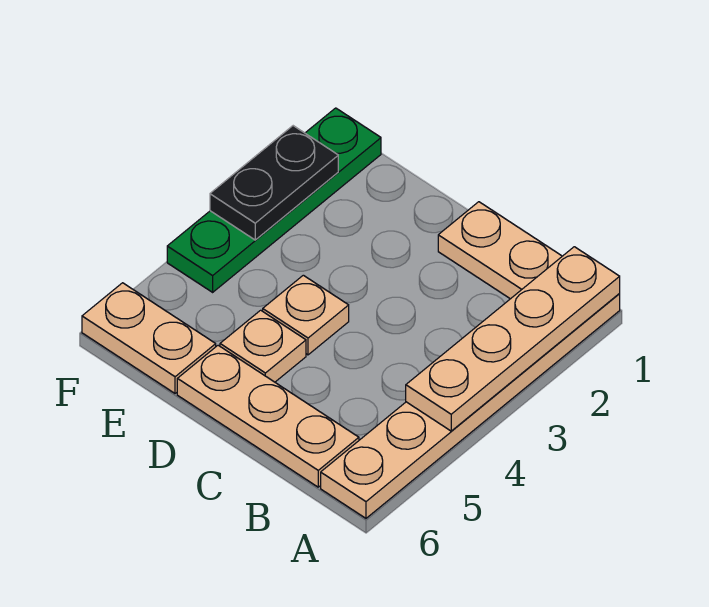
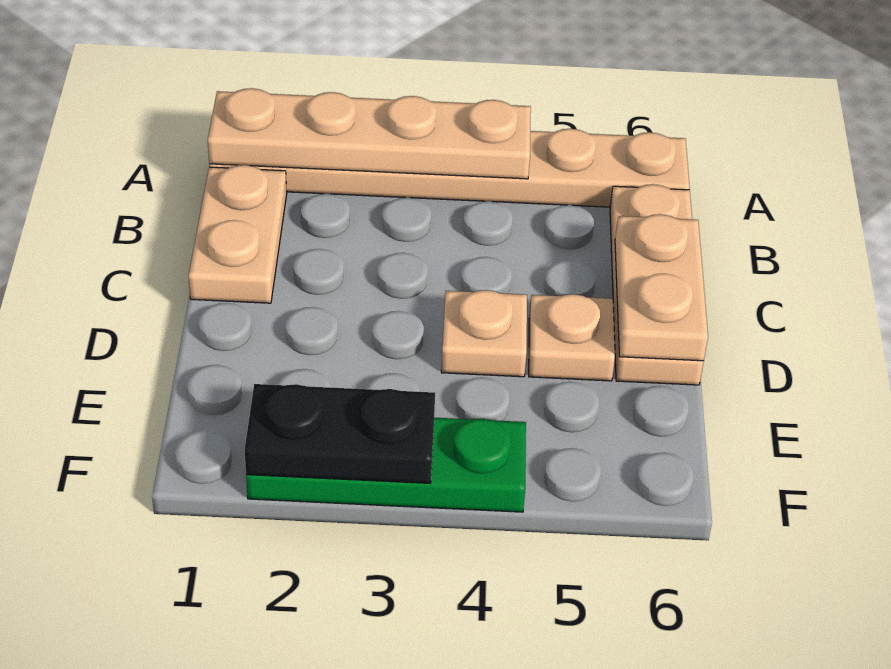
tan plate E6:F6 level 1 -> tan plate C6:D6 level 2
green plate F1:F4 level 1 -> green plate F2:F4 level 1

